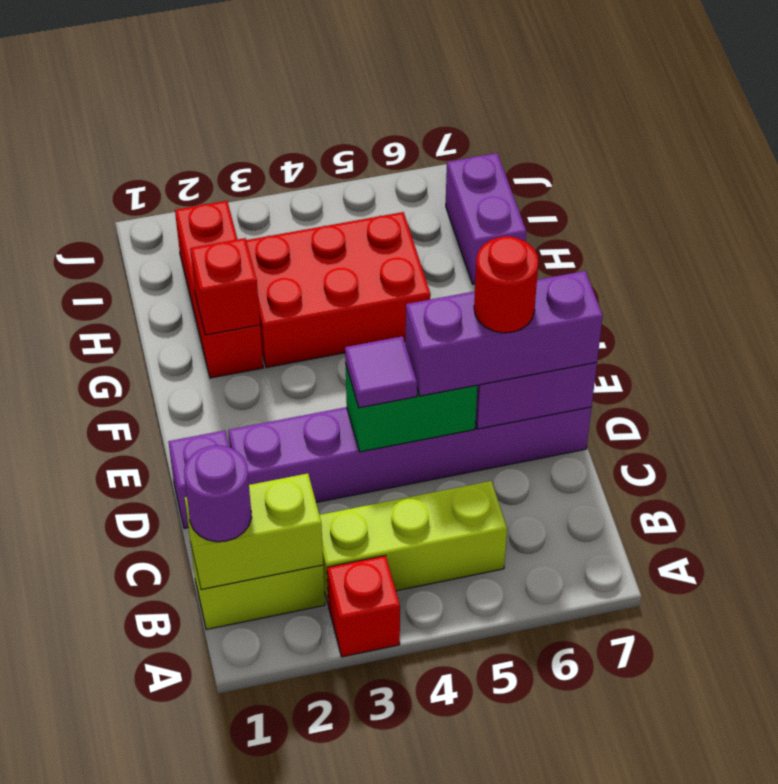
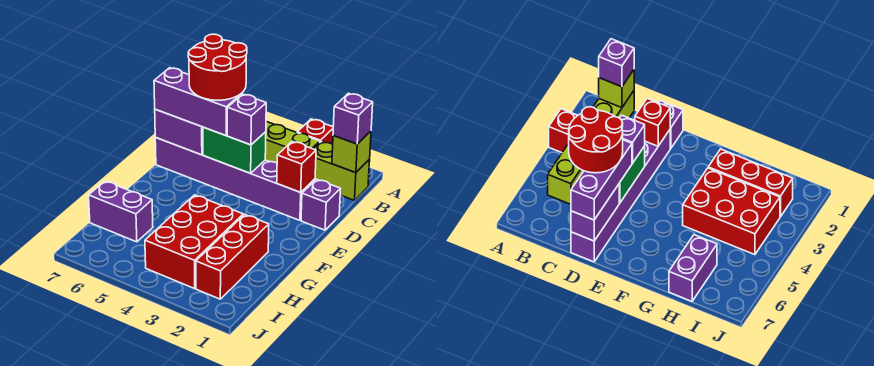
lime brick B1:B2 level 2 -> lime brick B1 level 2
purple round brick B1 level 3 -> purple brick B1 level 3
purple tile D4 level 3 -> purple brick D4 level 3
red round brick D6 level 4 -> red round brick C5:D6 level 4
red brick G2 level 2 -> red brick D2 level 2
red brick G3:H5 level 1 -> red brick G3:I4 level 1
purple brick H7:I7 level 1 -> purple brick H6:H7 level 1

